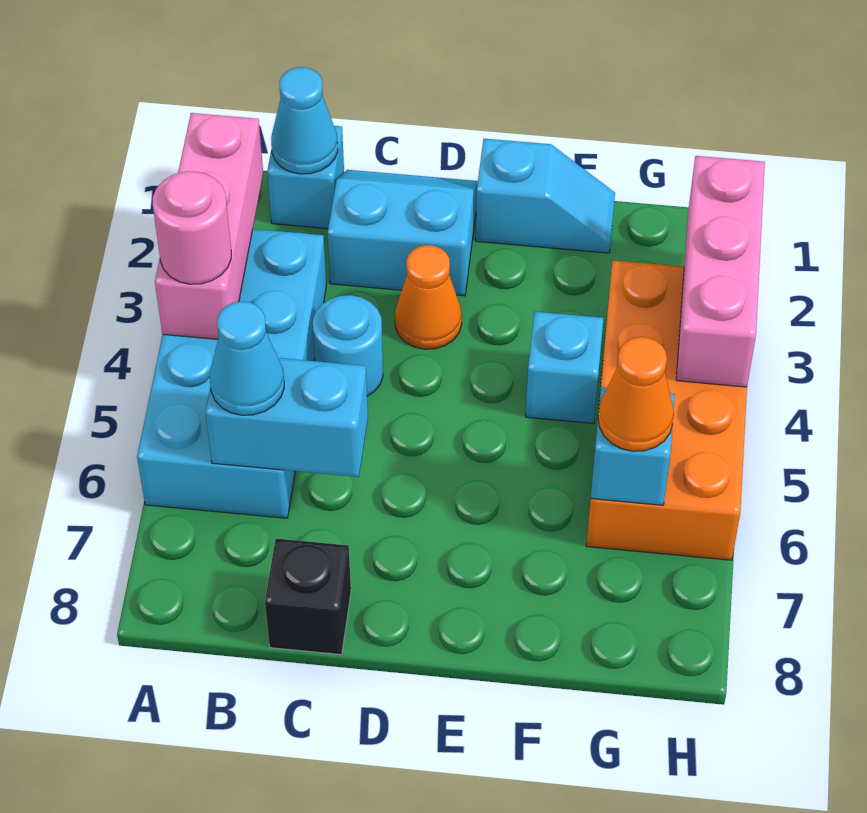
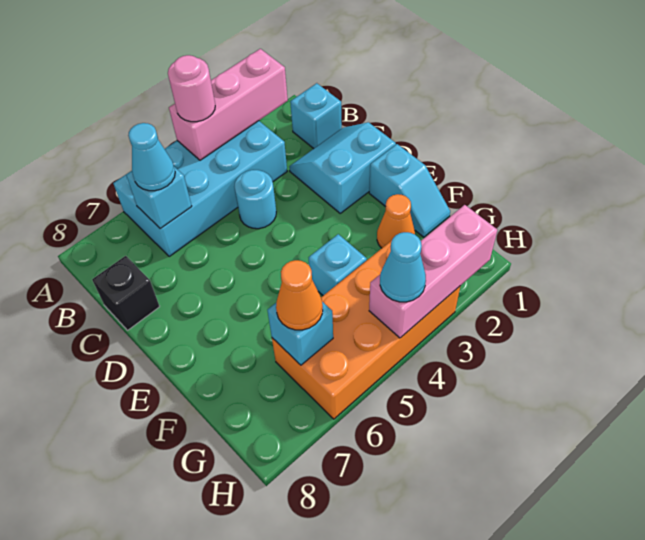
cyan cone B1 level 2 -> cyan cone H4 level 3
cyan brick B6:C6 level 2 -> cyan brick B6 level 2
cyan slope C1:D2 level 1 top 2 -> cyan slope C1:D2 level 1 top D
orange cone D3 level 1 -> orange cone F2 level 1

